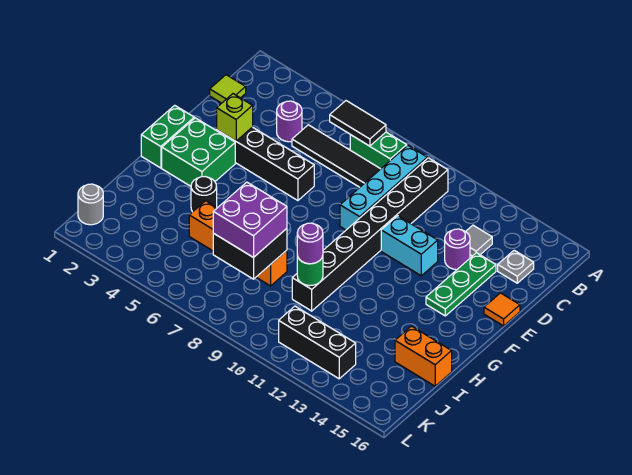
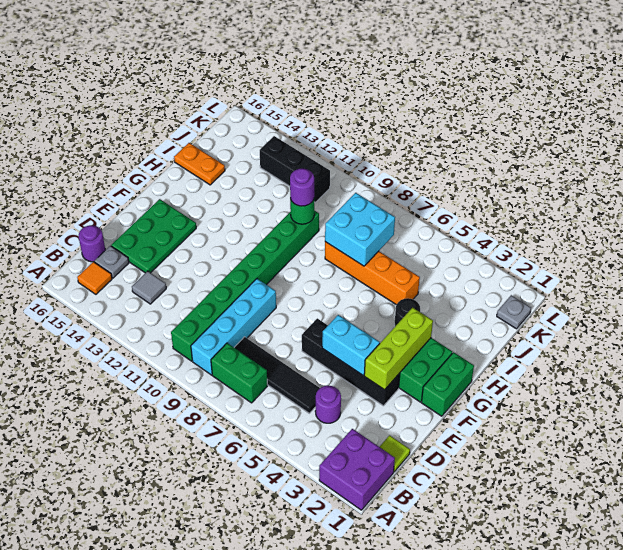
black tile B6:B7 level 2 -> none
black brick B10:I10 level 1 -> green brick B10:I10 level 1
purple round brick D13 level 1 -> purple round brick C16 level 1
green plate D14:F14 level 1 -> green plate D14:F15 level 1
lime brick E3 level 2 -> lime brick E3:G3 level 2
cyan brick E11:E12 level 1 -> cyan brick E4:E5 level 2
orange tile E16 level 1 -> orange tile B15 level 1
black brick I7:J8 level 2 -> cyan brick I7:J8 level 2
purple brick I7:J8 level 3 -> purple brick A1:B2 level 1
orange brick I15:I16 level 1 -> orange plate I15:I16 level 1
grey round brick K1 level 1 -> grey plate K1 level 1

